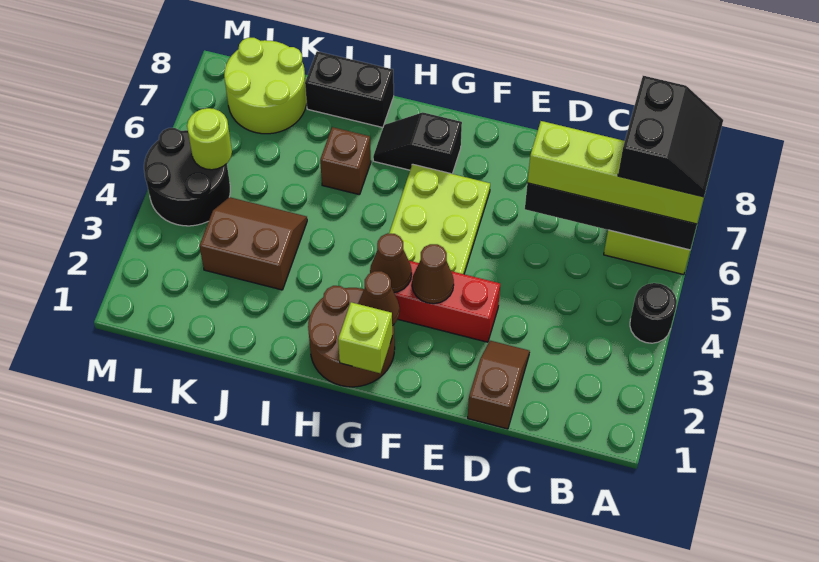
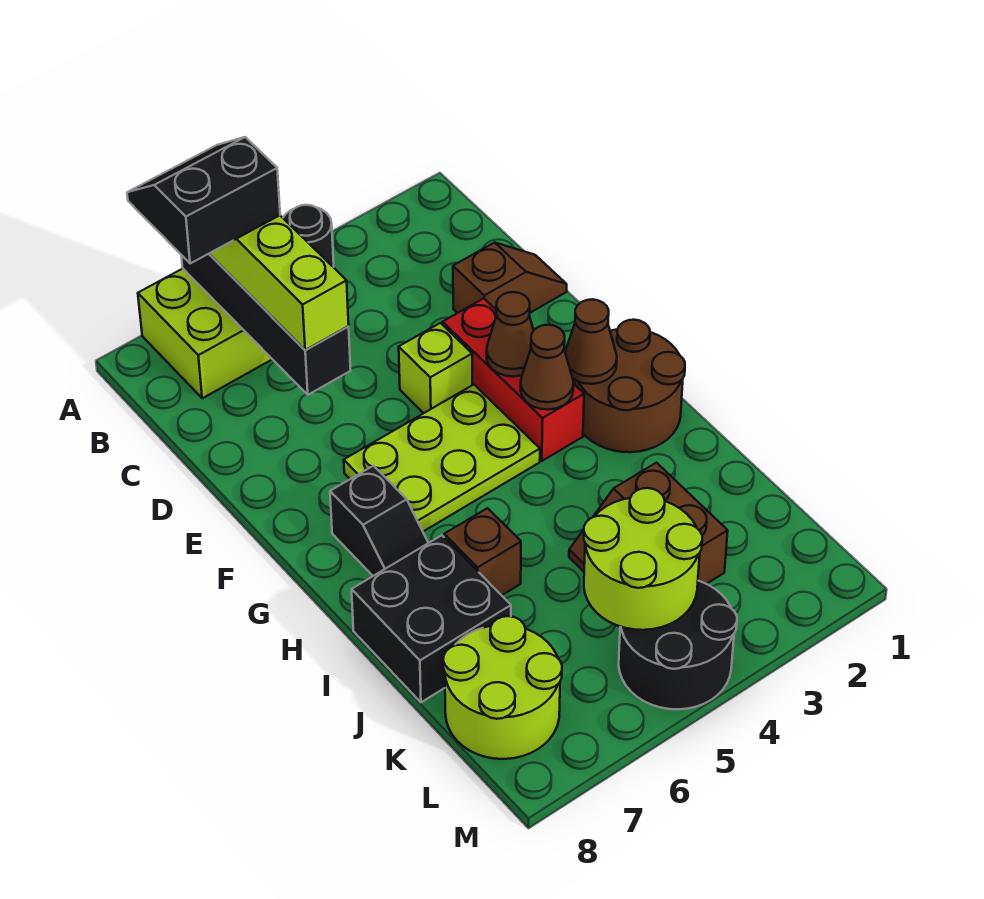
brown slope D1:D2 level 1 top 1 -> brown slope D1:D2 level 1 top 2
lime brick G1 level 2 -> lime brick E4 level 1
black brick I8:J8 level 1 -> black brick I7:J8 level 1
lime round brick L5 level 2 -> lime round brick K4:L5 level 2

